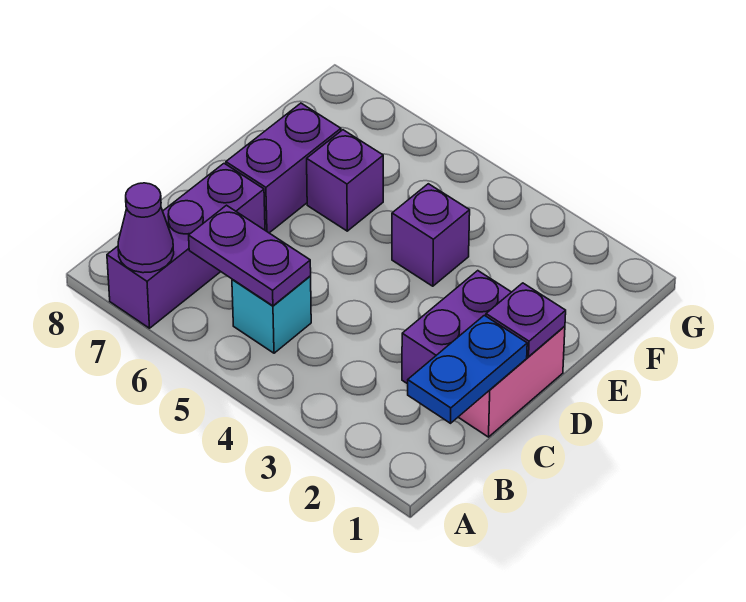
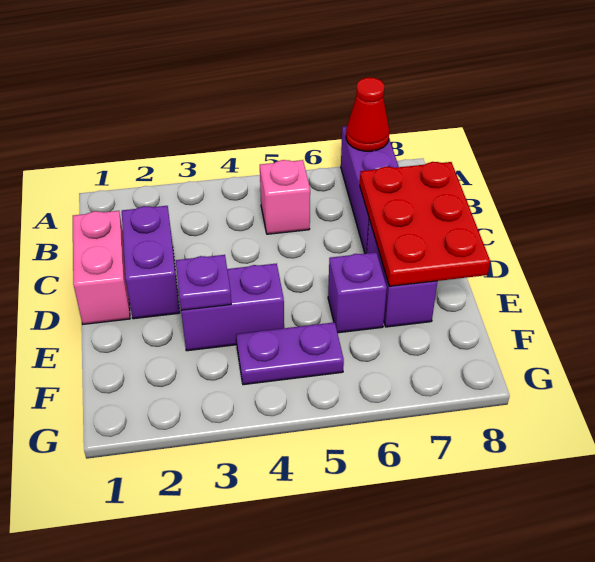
purple cone A7 level 2 -> red cone A7 level 2
blue plate B1:C1 level 2 -> none
cyan brick B5 level 1 -> pink brick B5 level 1
purple plate B5:B6 level 2 -> purple plate F4:F5 level 1
none -> red plate C7:E8 level 2
purple plate D1 level 2 -> purple plate E3 level 2
purple brick E4 level 1 -> purple brick E3:E4 level 1

